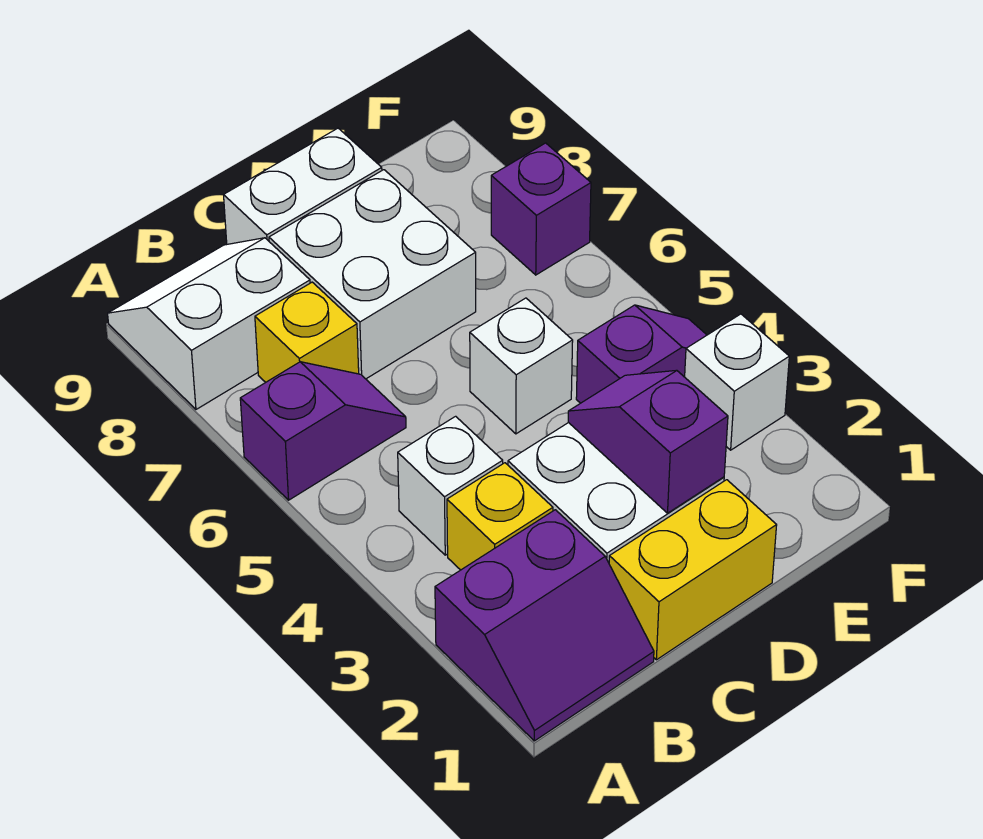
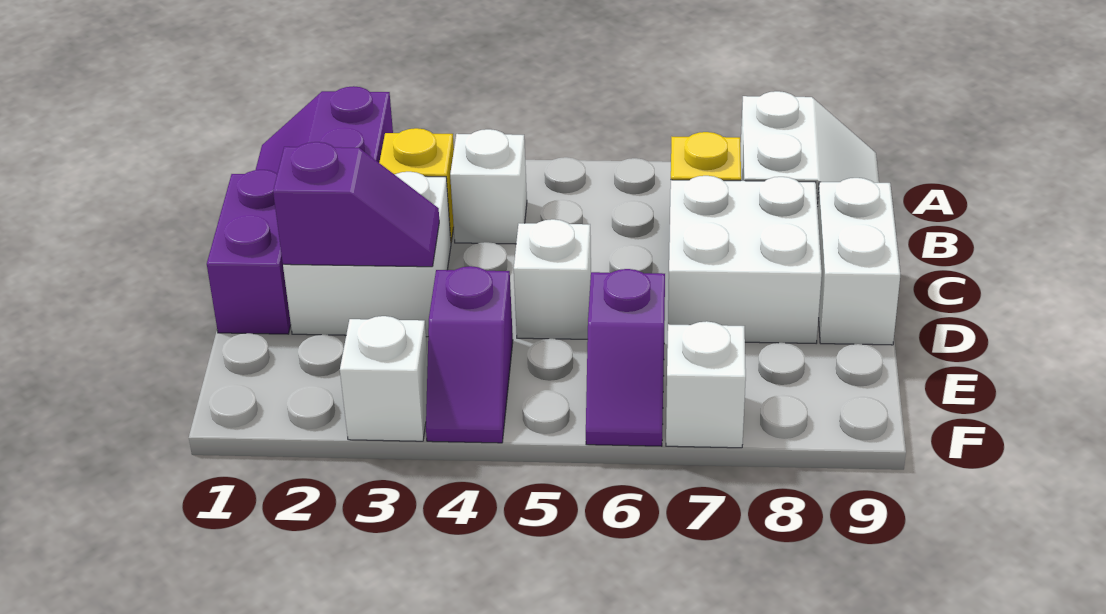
purple slope A6:B6 level 1 top A -> purple slope E6:F6 level 1 top E
yellow brick C1:D1 level 1 -> purple brick C1:D1 level 1
purple brick F7 level 1 -> white brick F7 level 1

